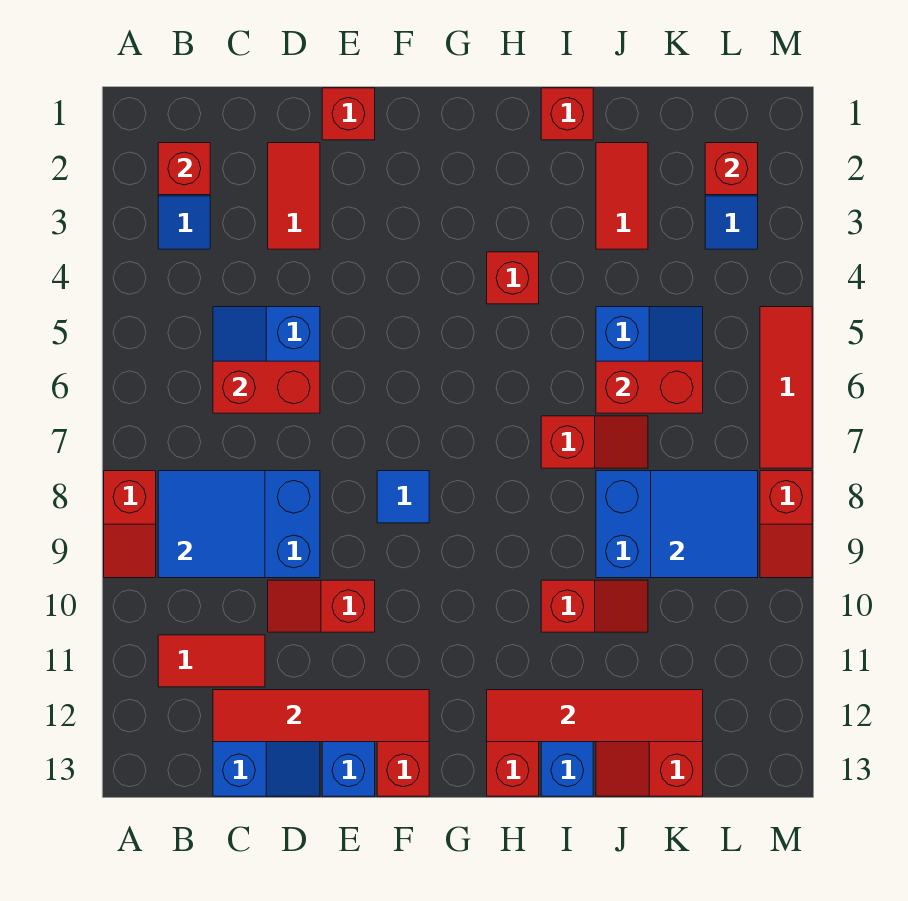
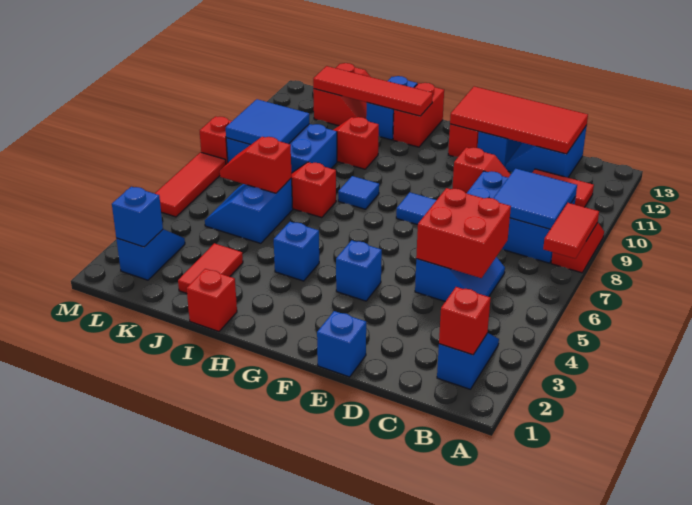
red brick C6:D6 level 2 -> red brick C5:D6 level 2
red tile C12:F12 level 2 -> red tile C12:F13 level 2
red tile D2:D3 level 1 -> red tile A7:A8 level 2
red brick E1 level 1 -> blue brick E1 level 1
none -> blue brick F4 level 1
red brick H4 level 1 -> blue brick H4 level 1
none -> blue tile H8 level 1
red brick J6:K6 level 2 -> red slope J6:K6 level 2 top J
red brick L2 level 2 -> blue brick L2 level 2

